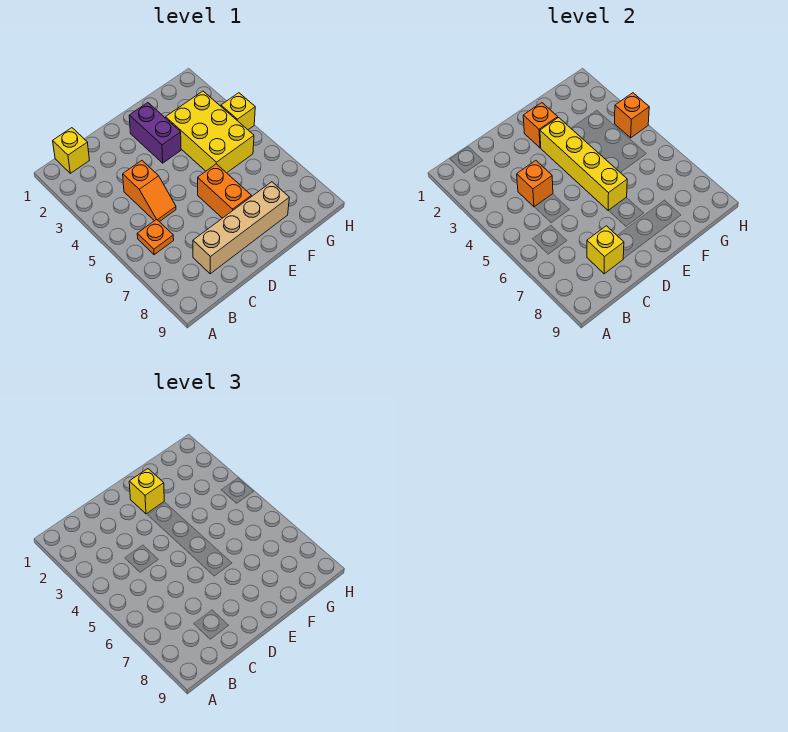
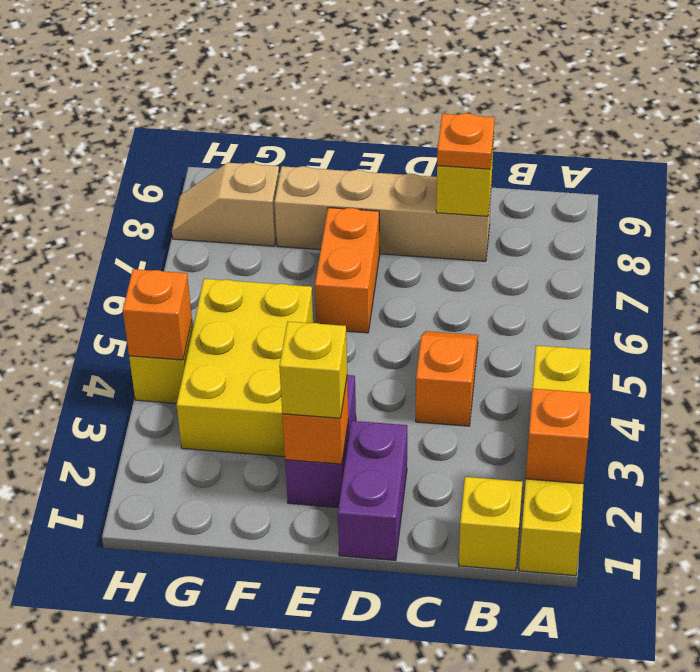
orange plate B6 level 1 -> orange plate C8 level 3
orange brick C4 level 2 -> orange brick A2 level 2
none -> purple brick D1:D2 level 1
yellow brick E3:E6 level 2 -> yellow brick A1:A4 level 1
none -> tan slope G8:H8 level 1 top G

